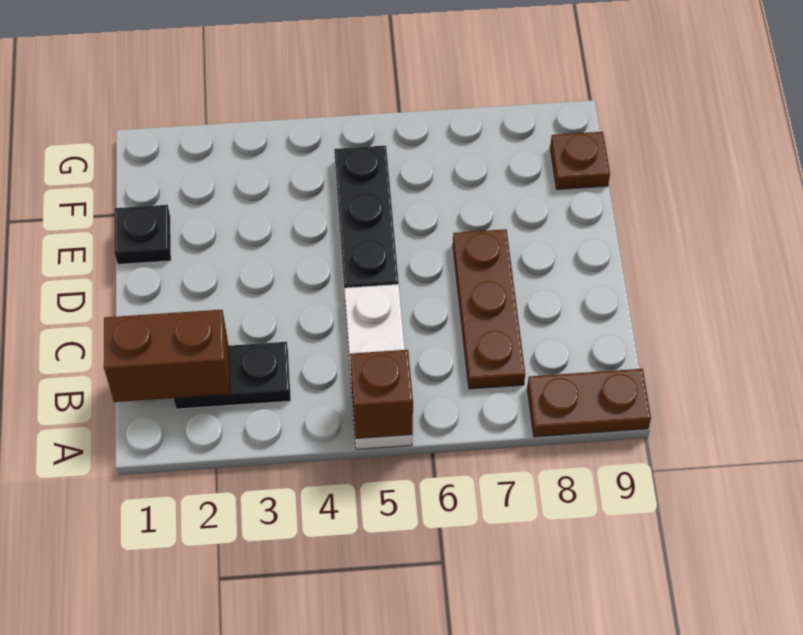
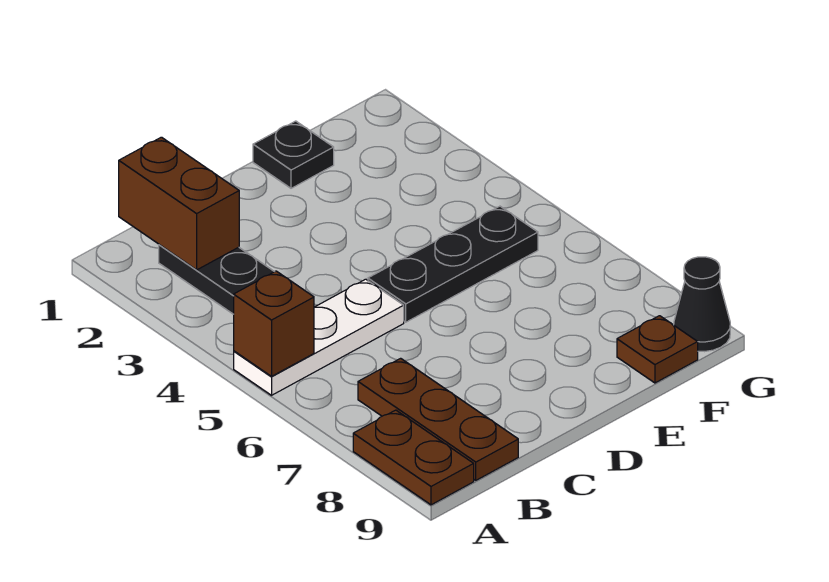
brown plate B7:D7 level 1 -> brown plate B7:B9 level 1
none -> black cone G9 level 1

